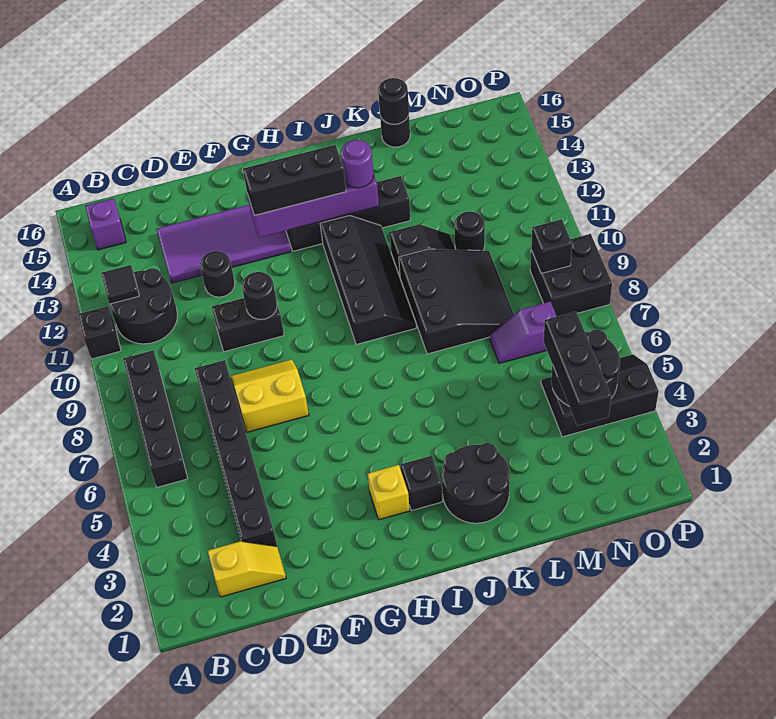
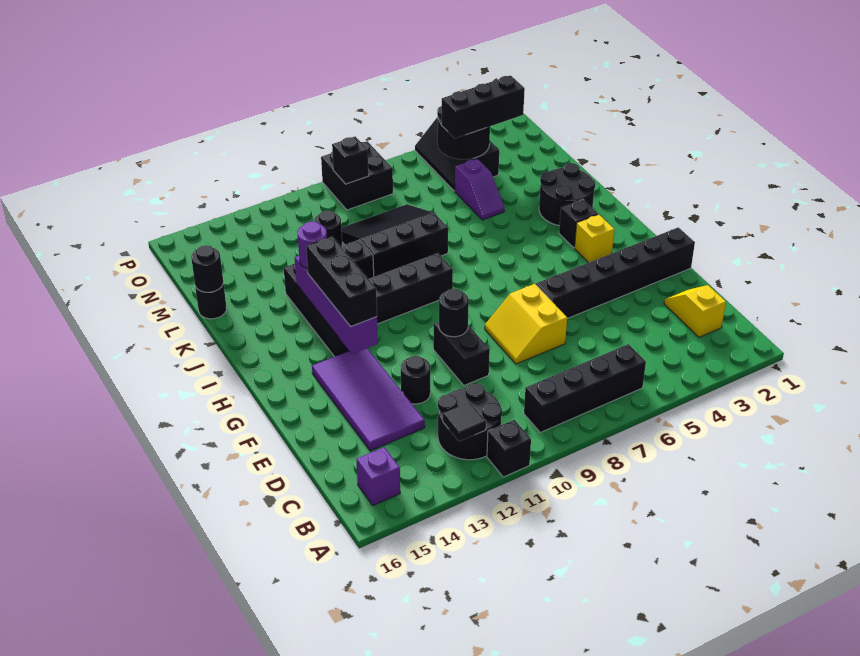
black brick D3:D8 level 1 -> black brick F1:F6 level 1
purple slope M7:N7 level 1 top N -> purple slope L5:M5 level 1 top M

